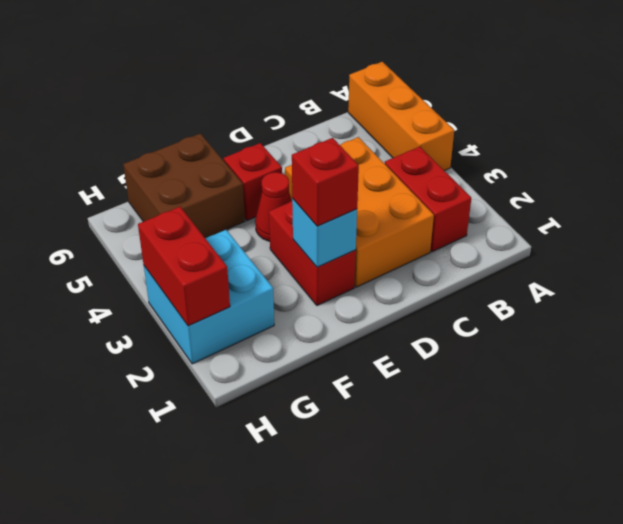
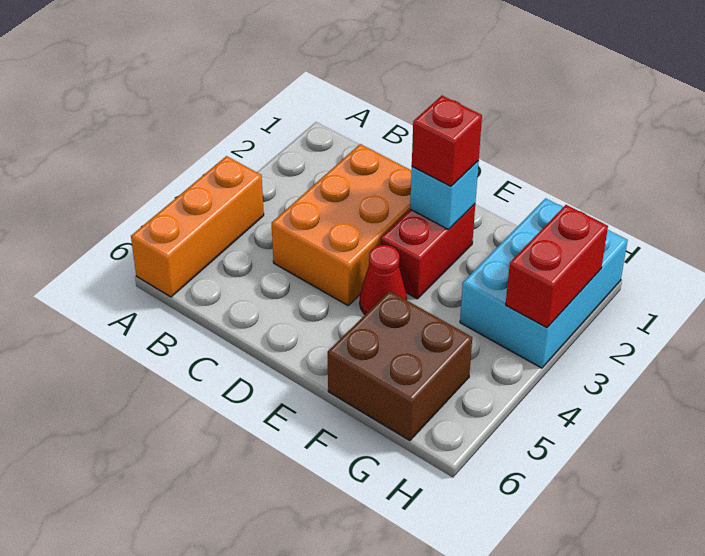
red brick B2:B3 level 1 -> none
red brick E5 level 1 -> none
cyan brick G2:H3 level 1 -> cyan brick G1:H3 level 1

